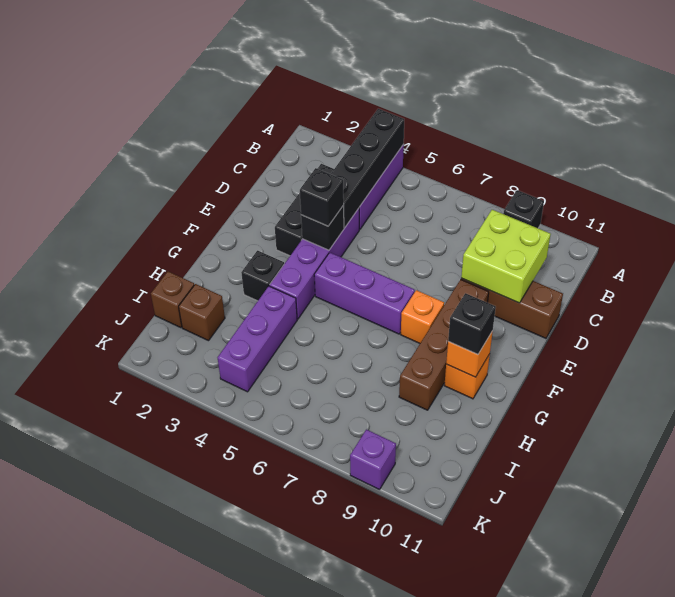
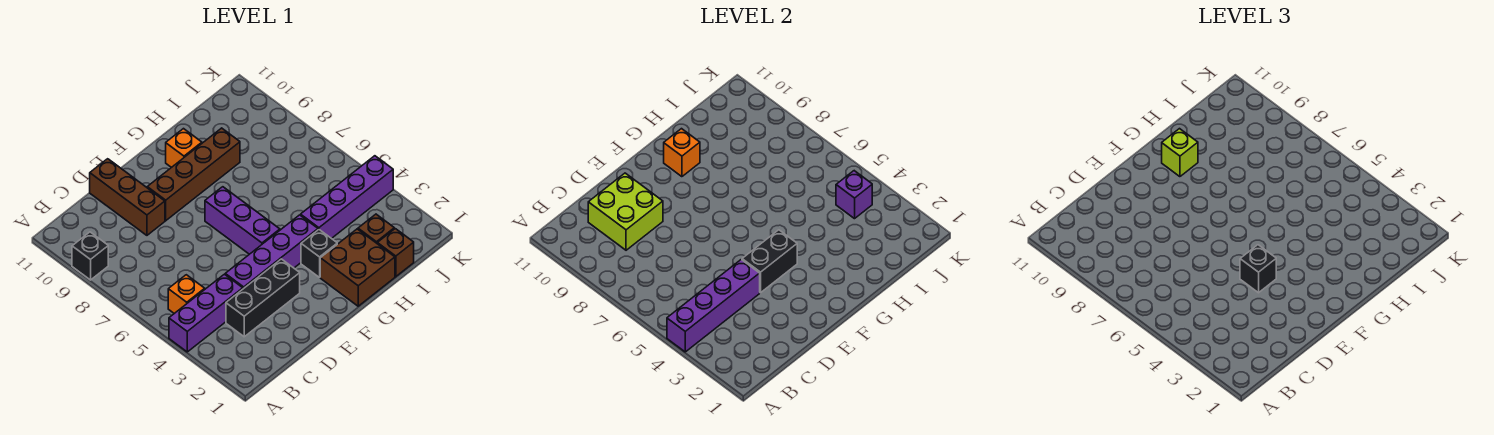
black brick A4:D4 level 2 -> purple brick A4:D4 level 2
black brick E4 level 2 -> black brick E4:F4 level 2
orange brick F8 level 1 -> orange brick B5 level 1
none -> brown brick G1:H2 level 1
black brick G10 level 3 -> lime brick G10 level 3
purple brick H4:J4 level 1 -> purple brick H4:K4 level 1
purple brick K9 level 1 -> purple brick J4 level 2

